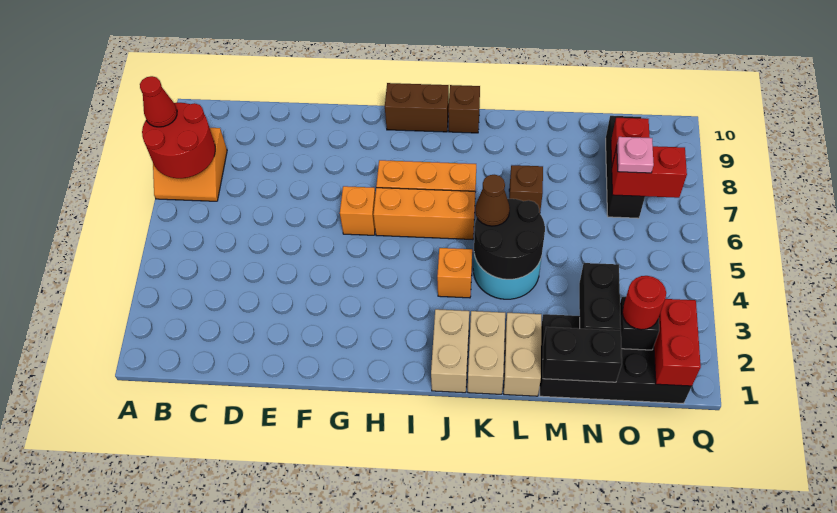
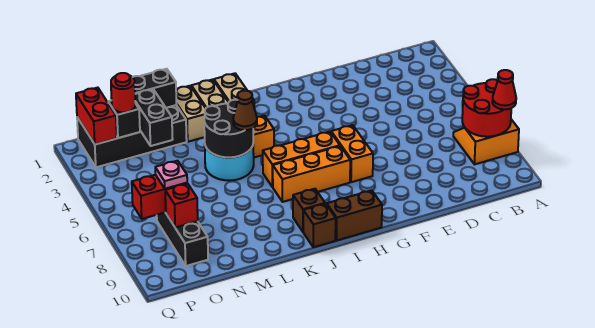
orange brick G6 level 1 -> orange brick G6:G7 level 1
brown brick L7 level 1 -> brown brick J9 level 1

